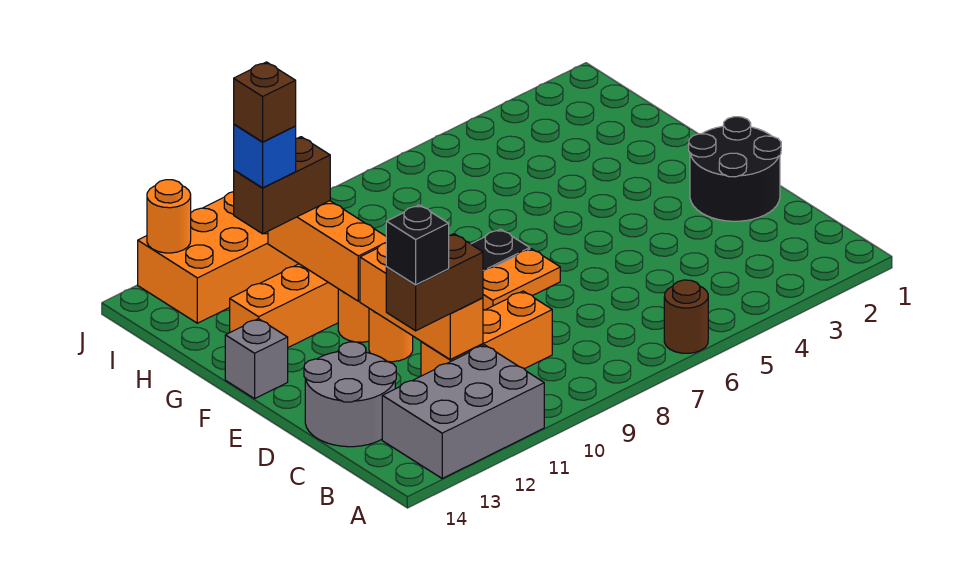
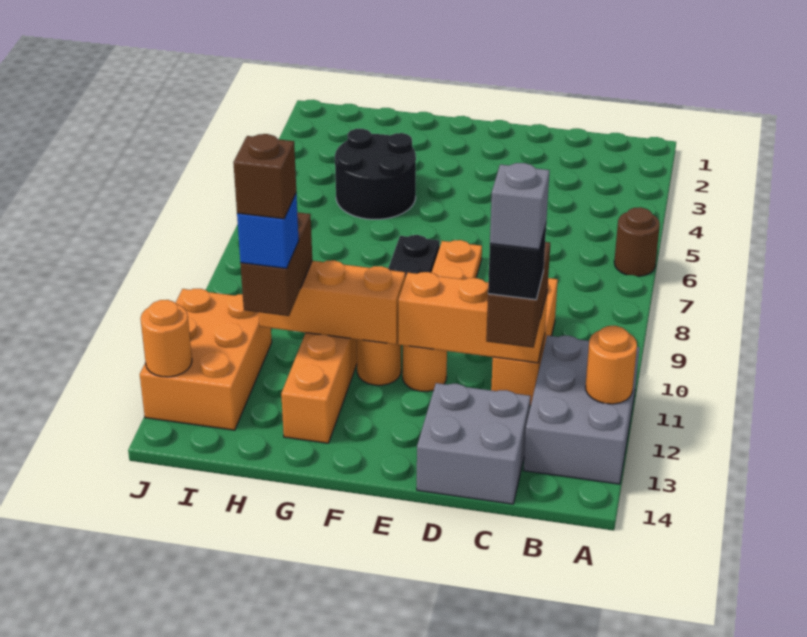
none -> orange round brick A12 level 2
grey round brick C13:D14 level 1 -> grey brick C13:D14 level 1
black round brick D1:E2 level 1 -> black round brick G4:H5 level 1
grey brick F14 level 1 -> grey brick C12 level 5

